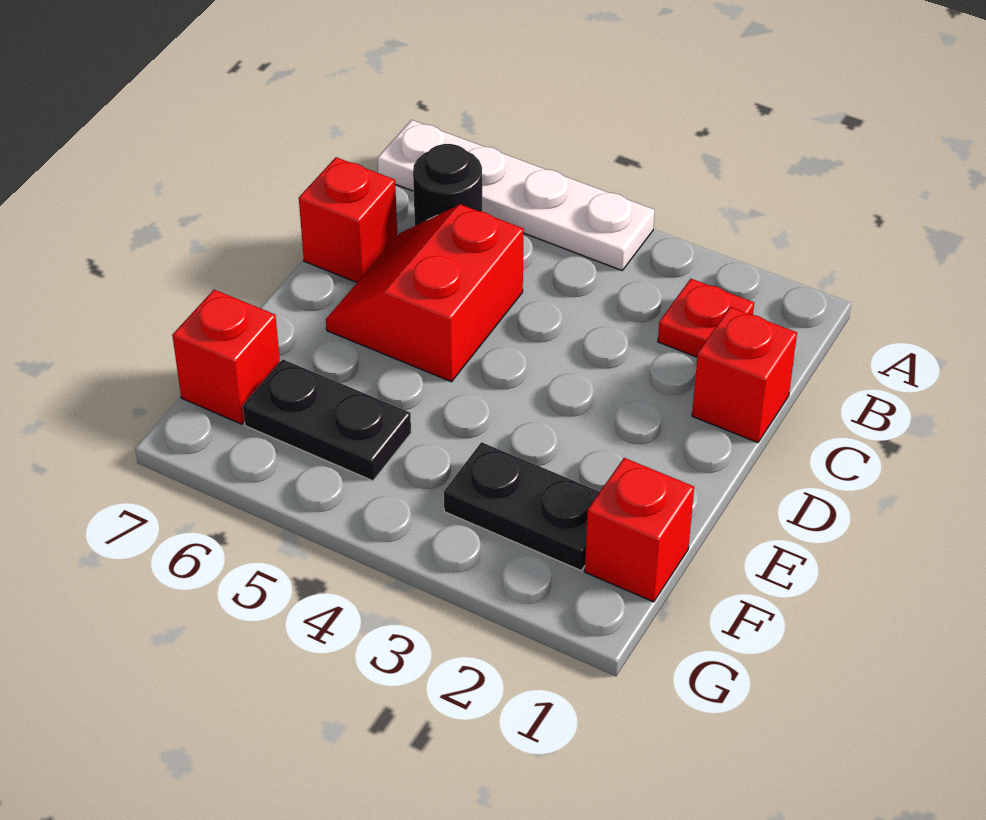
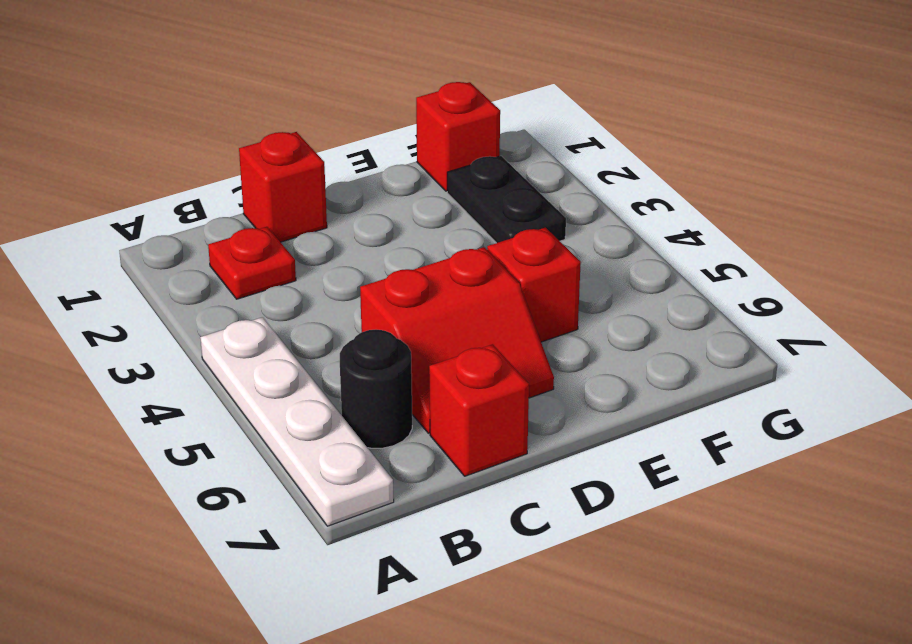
black plate F5:F6 level 1 -> none
red brick F7 level 1 -> red brick E5 level 1

